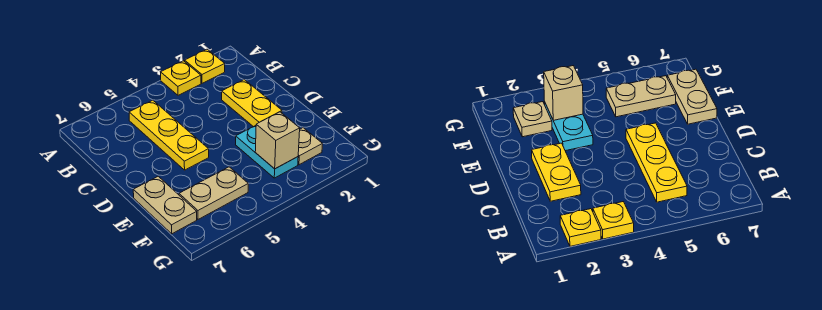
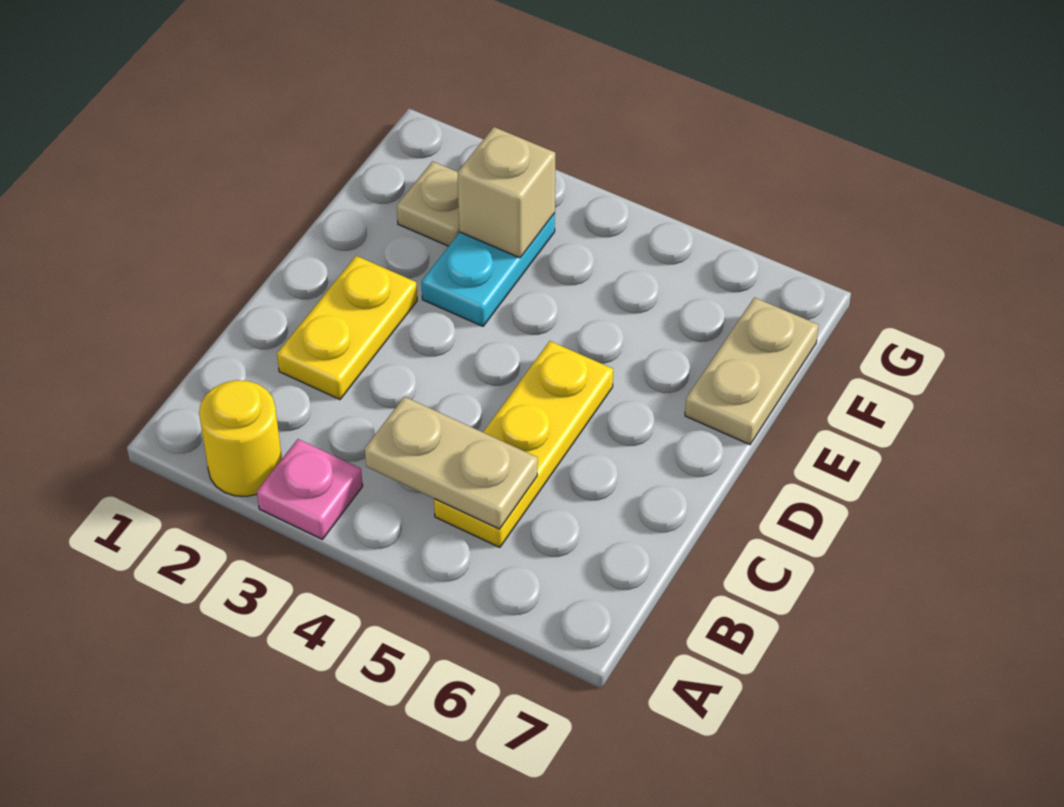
yellow plate A2 level 1 -> yellow round brick A2 level 1
yellow plate A3 level 1 -> pink plate A3 level 1
tan plate F5:F6 level 1 -> tan plate B4:B5 level 2

